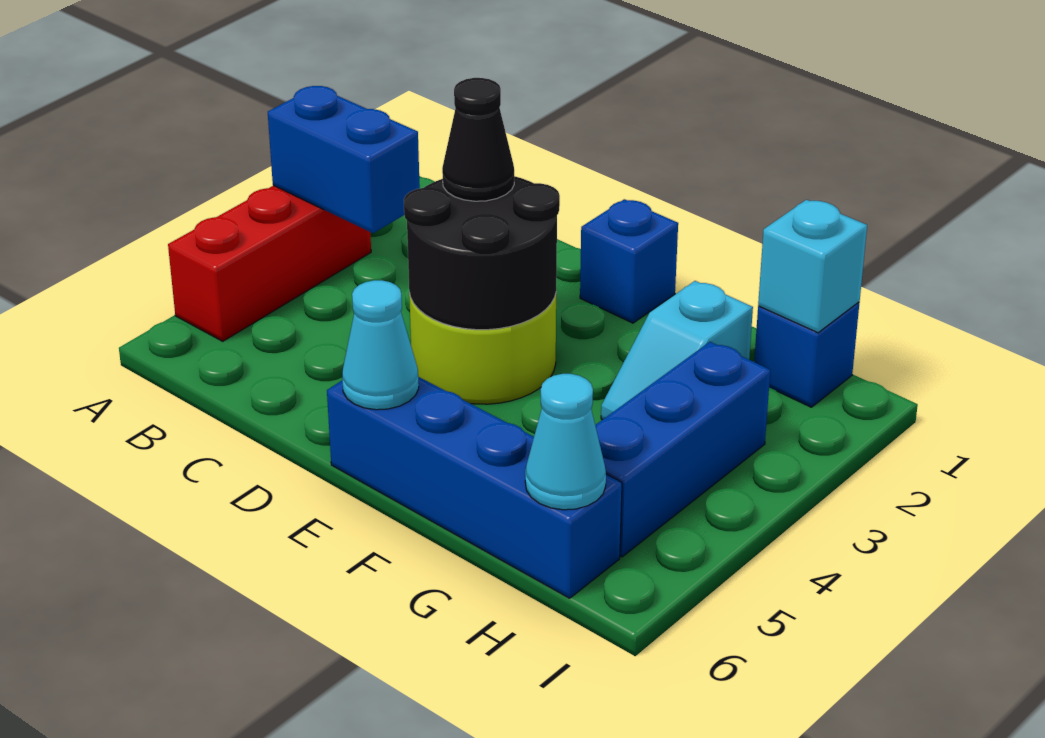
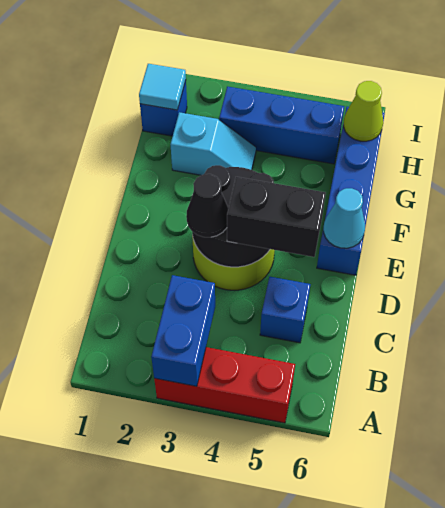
none -> black brick D4:D5 level 3
blue brick E1 level 1 -> blue brick C5 level 1
cyan brick H1 level 2 -> cyan tile H1 level 2
cyan cone H6 level 2 -> lime cone H6 level 2

